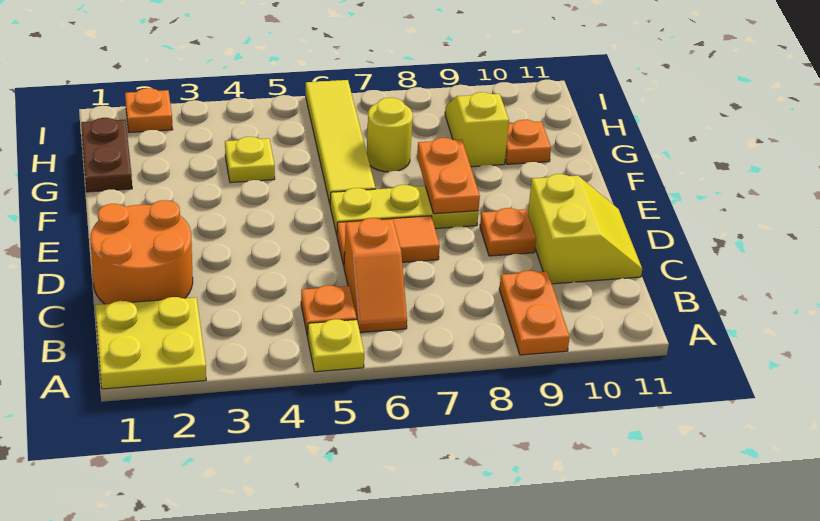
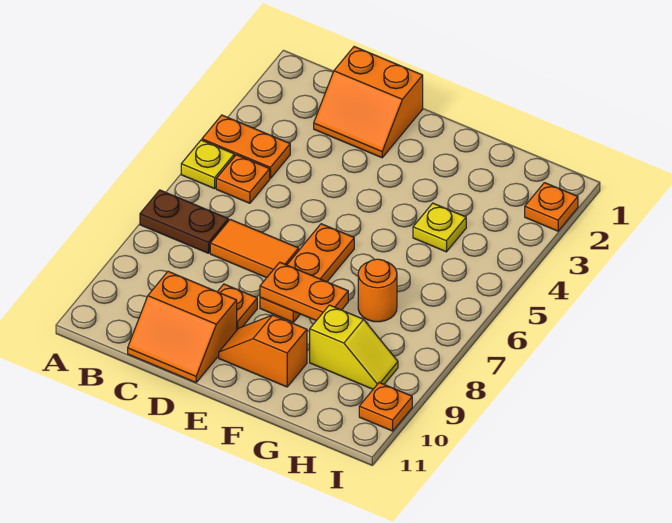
yellow plate A1:B2 level 1 -> none
orange plate A9:B9 level 1 -> orange plate A4:B4 level 1
orange slope B6:C6 level 1 top C -> orange slope E10:F10 level 1 top F
orange round brick C1:D2 level 1 -> orange slope C1:D2 level 1 top 1
yellow slope C10:D11 level 1 top 10 -> orange slope C10:D11 level 1 top 10
orange tile D6:D7 level 1 -> orange tile C7:D7 level 1
yellow plate E6:E8 level 1 -> orange plate E6:E8 level 1
yellow tile F6:I6 level 1 -> none
brown plate G1:H1 level 1 -> brown plate A7:B7 level 1
yellow round brick G7 level 1 -> orange round brick G7 level 1
orange plate G10 level 1 -> orange plate I10 level 1

